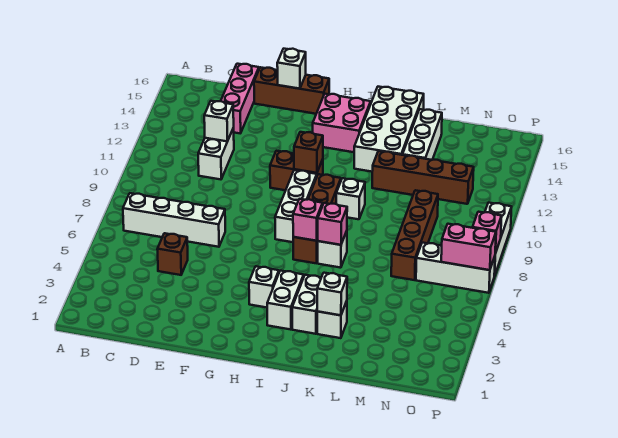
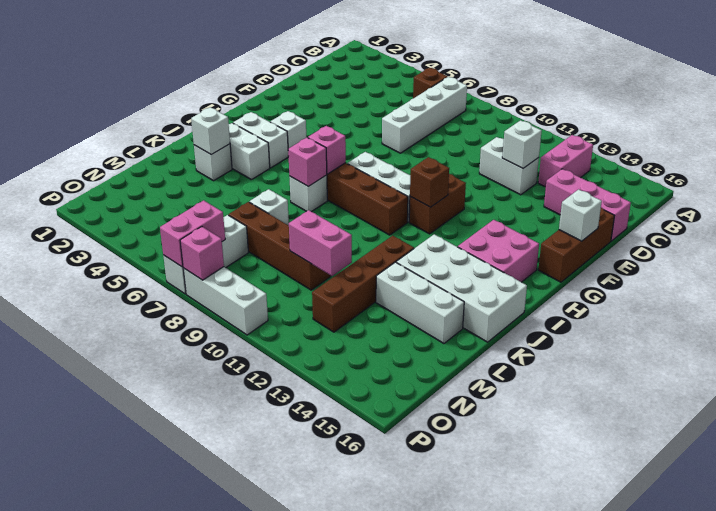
none -> pink brick B13:C13 level 1
brown brick D5 level 1 -> brown brick B6 level 1
white brick J10 level 1 -> white brick L7 level 1
none -> pink brick M10:M11 level 2

